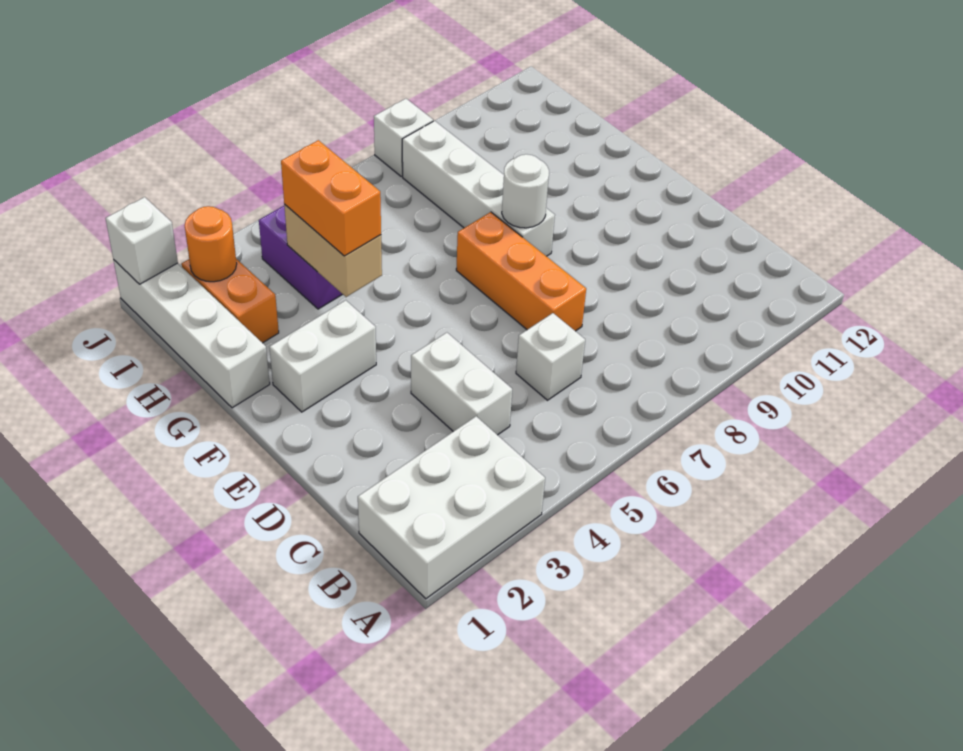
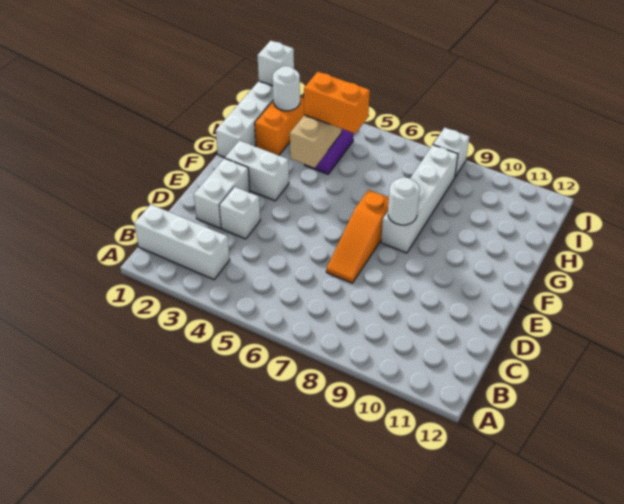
white brick A1:B3 level 1 -> white brick B1:B3 level 1
white brick C4:D4 level 1 -> white brick D2:E2 level 1
white brick C6 level 1 -> white brick D3 level 1
orange brick D7:F7 level 1 -> orange slope D7:F7 level 1 top F
orange brick G4:H4 level 3 -> orange brick H4:H5 level 3
orange round brick I2 level 2 -> white round brick I2 level 2

